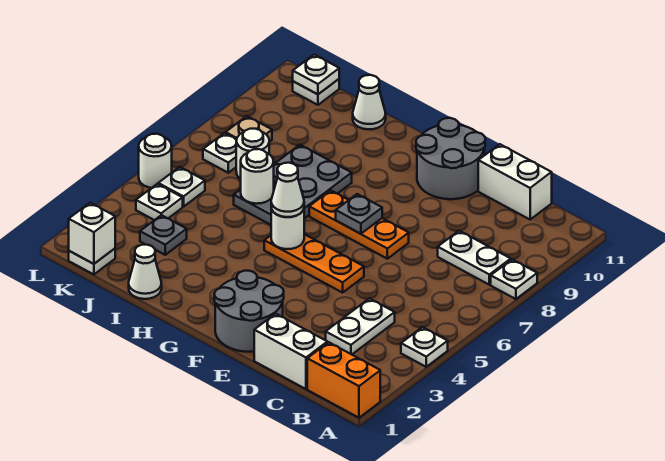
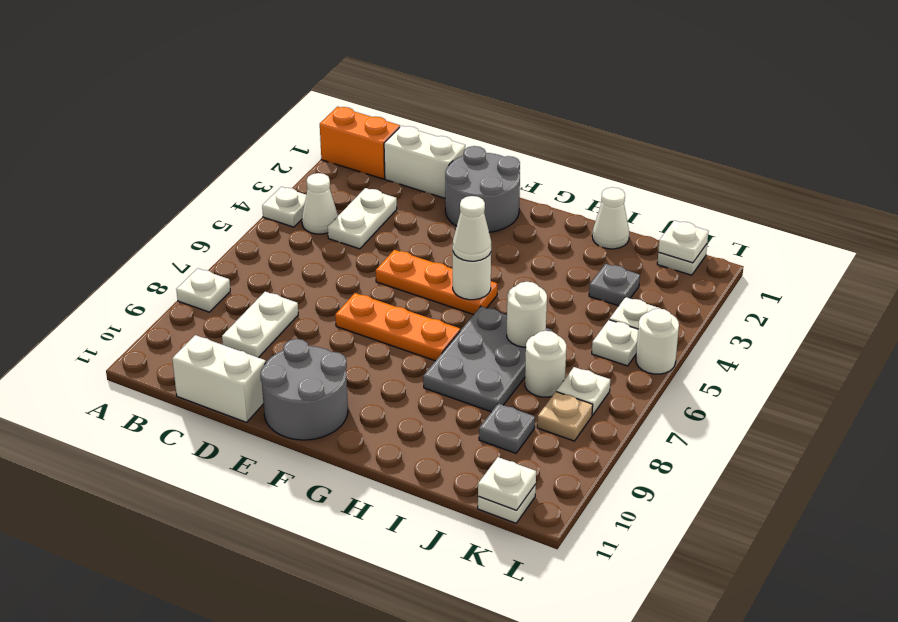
white plate B8:C8 level 1 -> white plate C8:C9 level 1
grey plate F7 level 2 -> grey plate J9 level 1
white cone I11 level 1 -> white cone B4 level 1
white brick K1 level 2 -> white plate K1 level 2

